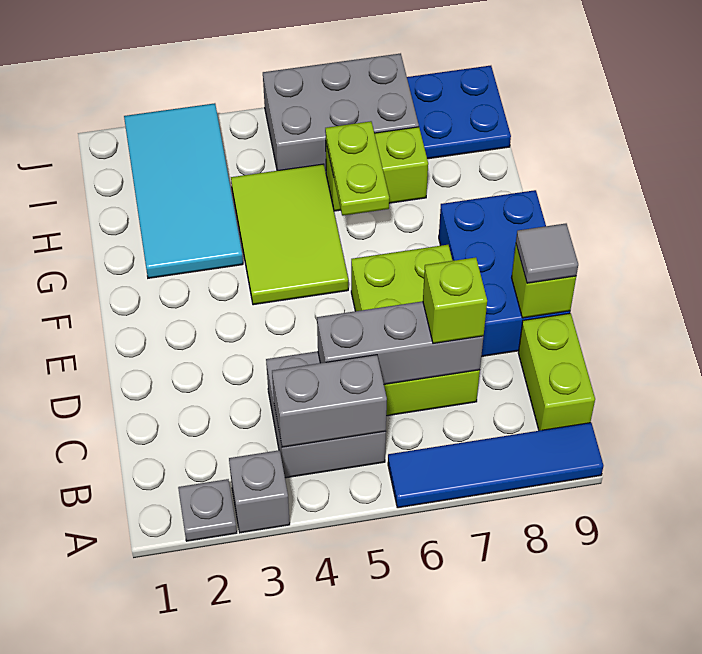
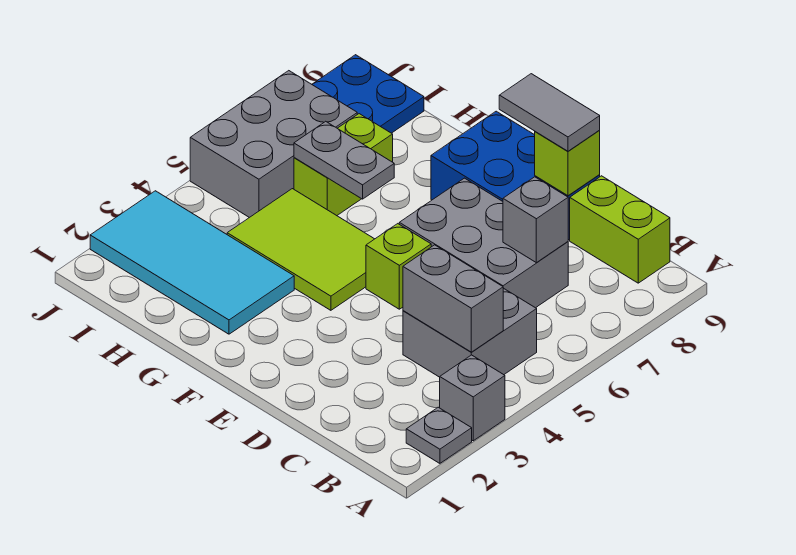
blue tile A6:A9 level 1 -> none
grey brick B4:B5 level 2 -> grey brick B4:C4 level 2
grey brick C5:C7 level 2 -> grey brick C7 level 2
lime brick C6:E7 level 1 -> grey brick C6:E7 level 1
lime brick C7 level 3 -> lime brick E5 level 1
grey tile D9 level 3 -> grey tile D9:E9 level 3
lime plate G6:H6 level 2 -> grey plate G6:H6 level 2

